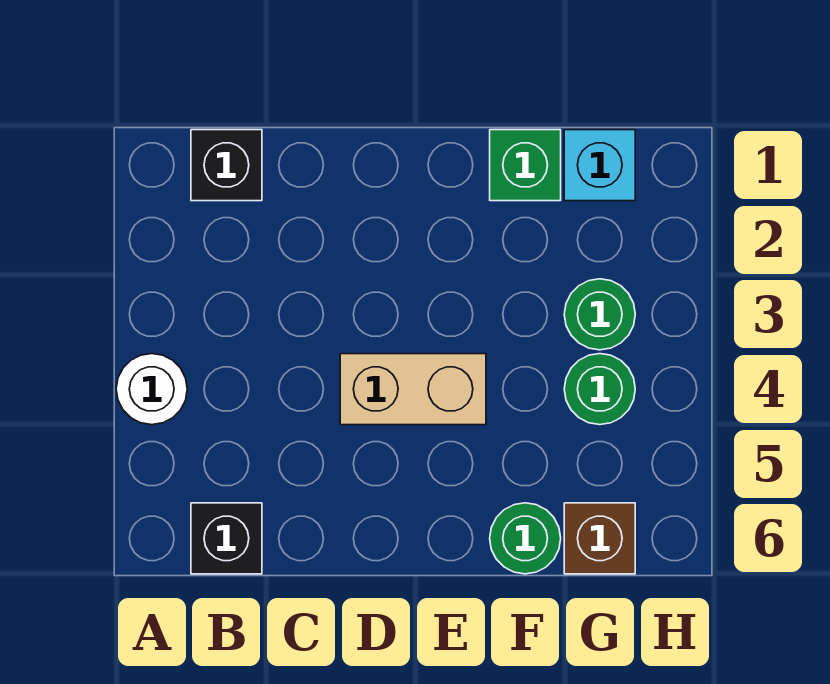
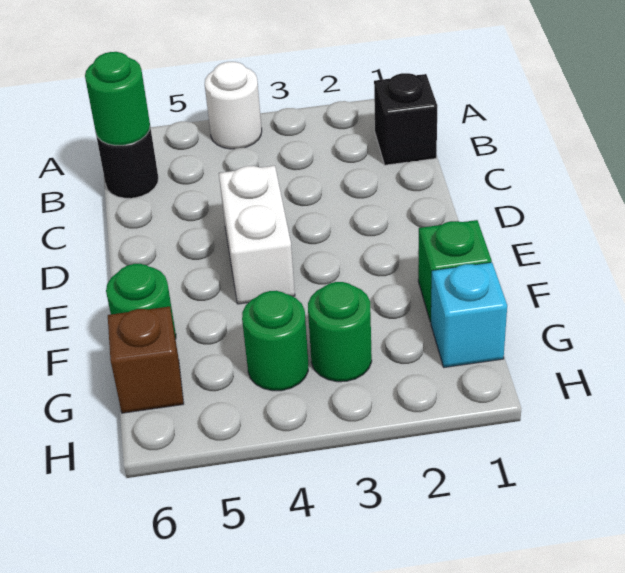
black brick B6 level 1 -> black round brick B6 level 1
none -> green round brick B6 level 2
tan brick D4:E4 level 1 -> white brick D4:E4 level 1

